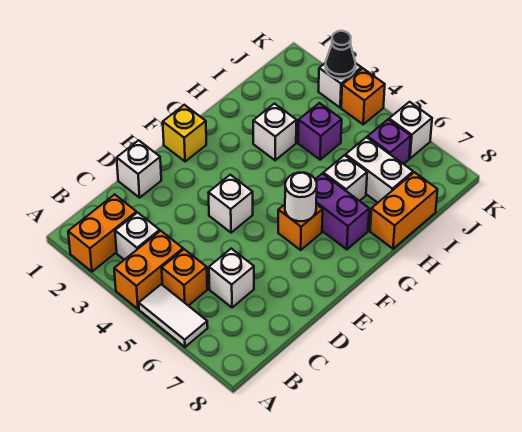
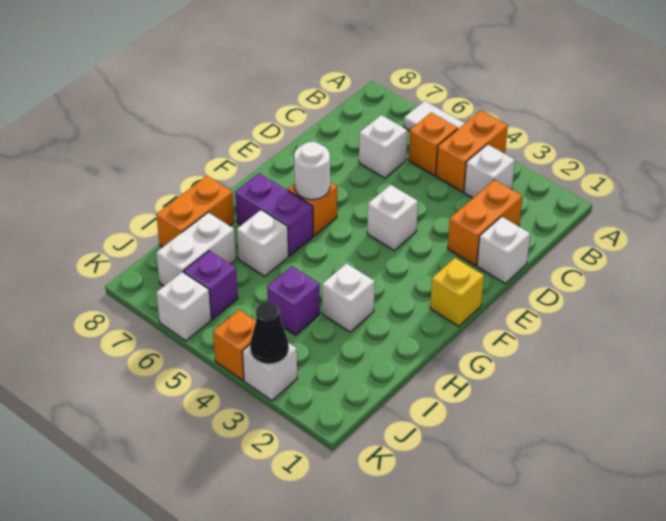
orange brick A2:B2 level 1 -> orange brick C2:D2 level 1
white brick I6:I7 level 1 -> white brick I7:J7 level 1

